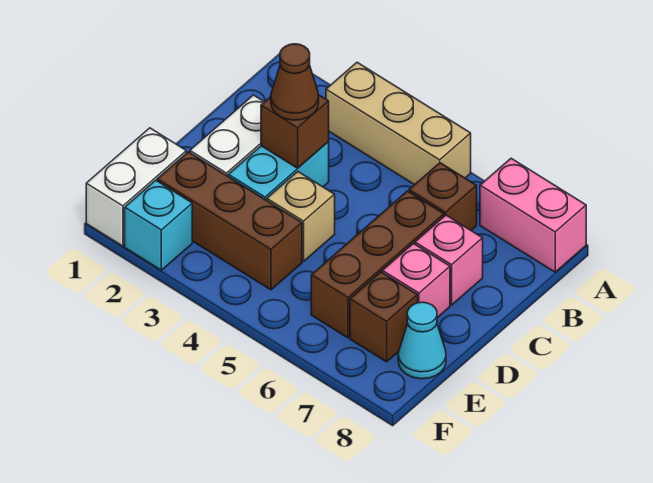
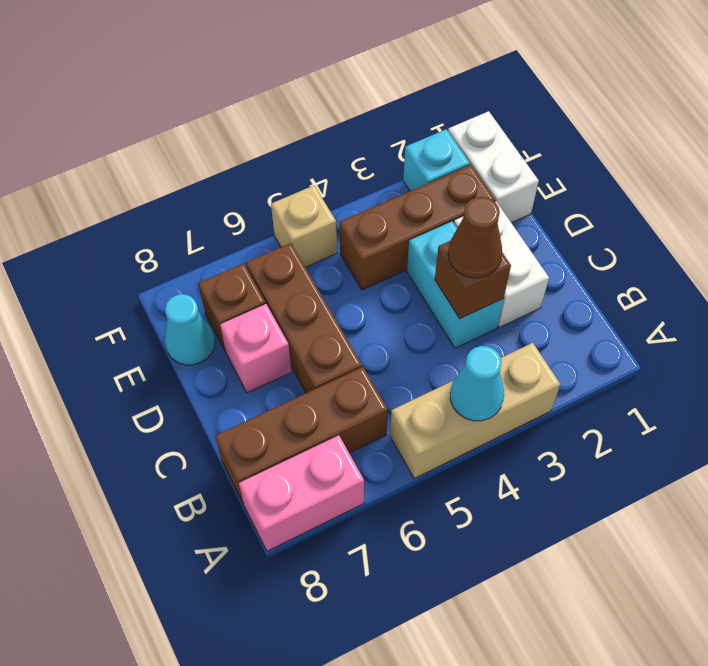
none -> cyan cone A4 level 2
brown brick B6 level 1 -> brown brick B6:B8 level 1
pink brick C7 level 1 -> none
tan brick D4 level 1 -> tan brick F5 level 1

